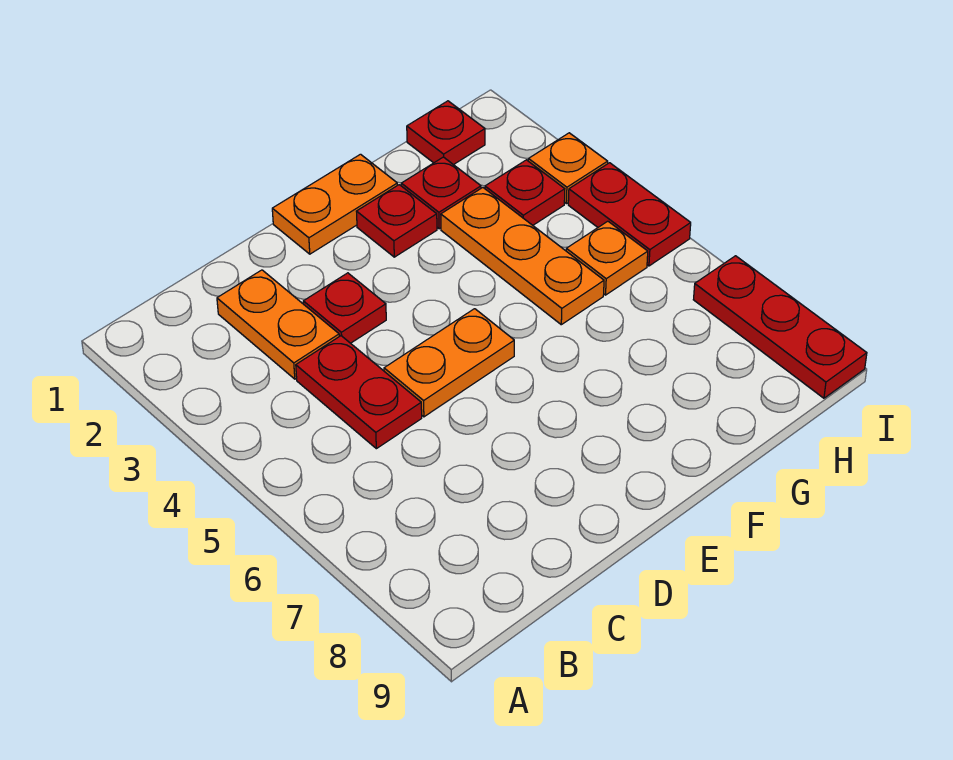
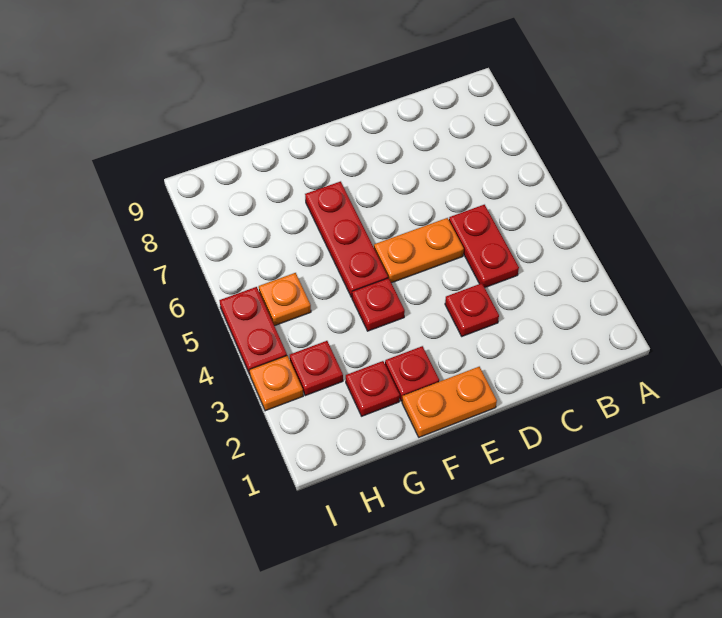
orange plate C2:C3 level 1 -> none
orange plate G3:G5 level 1 -> none
red plate H1 level 1 -> red plate F4 level 1
red plate I7:I9 level 1 -> red plate F5:F7 level 1

